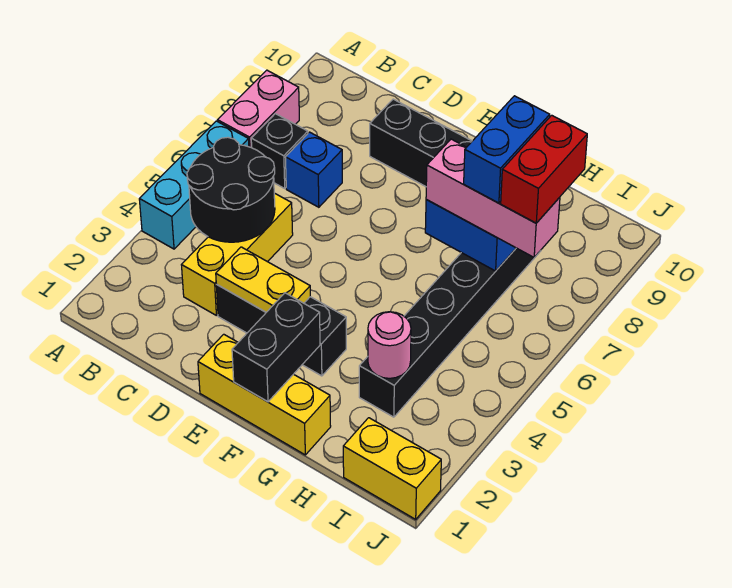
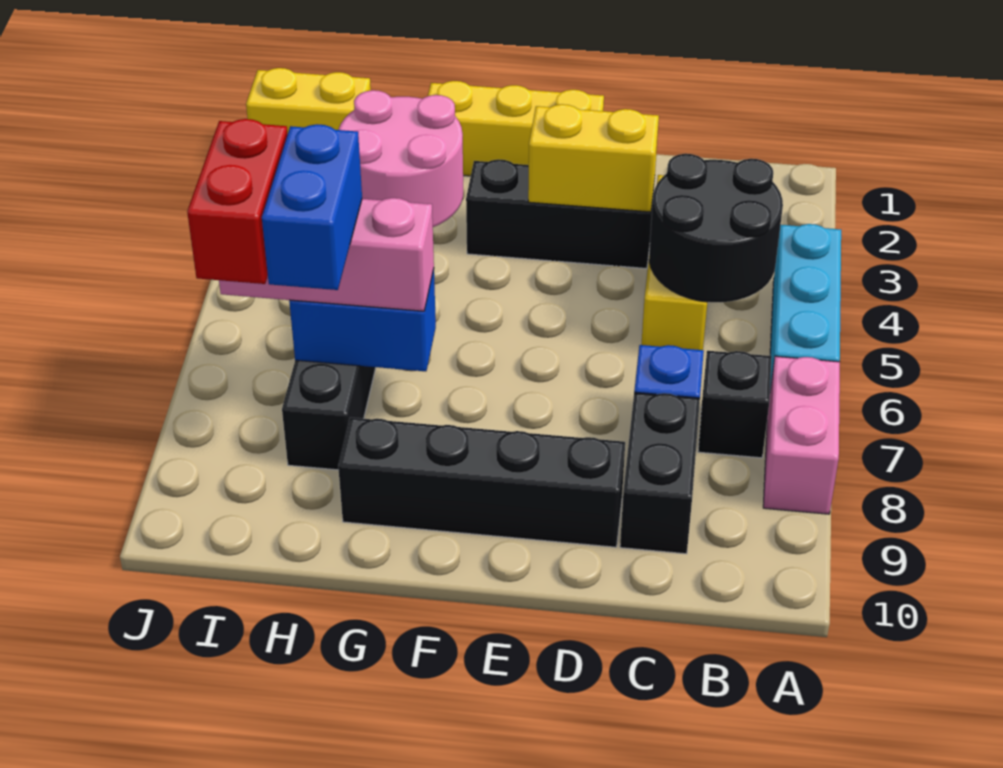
yellow plate D3:E3 level 2 -> yellow brick D3:E3 level 2
black brick F1:F2 level 2 -> black brick C8:C9 level 1
pink round brick H3 level 2 -> pink round brick G3:H4 level 2

